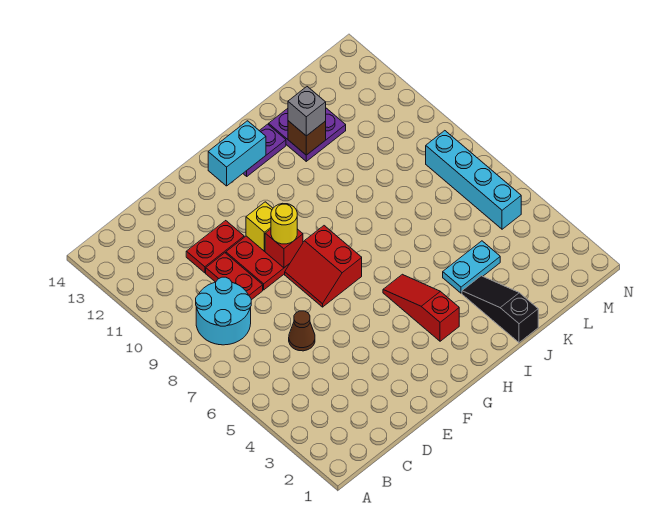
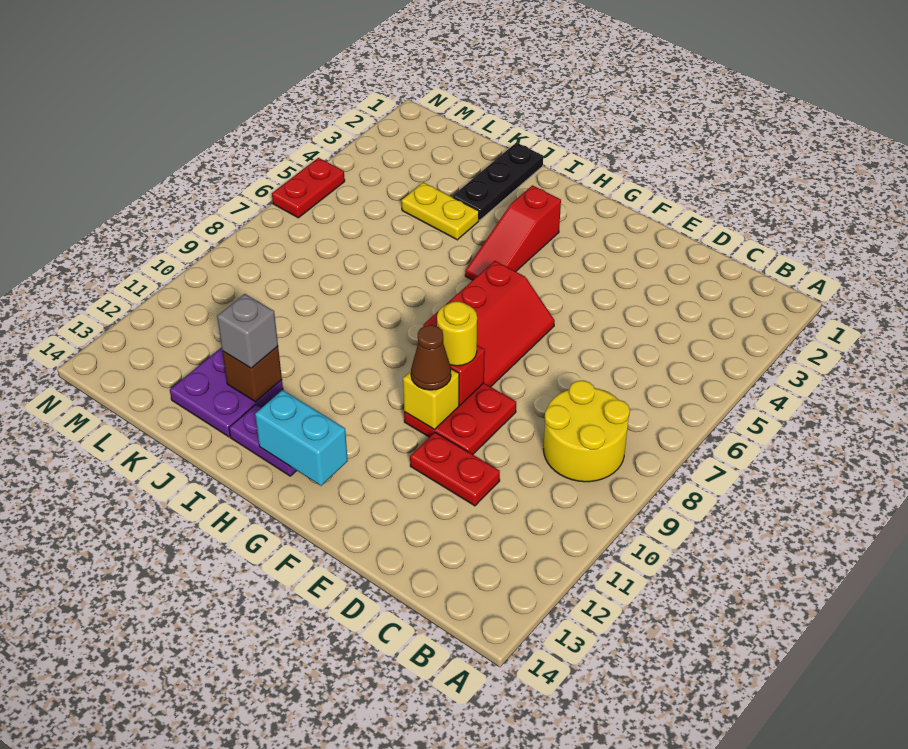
cyan round brick B8:C9 level 1 -> yellow round brick B8:C9 level 1
brown cone D6 level 1 -> brown cone F10 level 3
red plate D9:D10 level 1 -> red plate N5:N6 level 1
red slope F7:G8 level 1 top G -> red slope F6:G8 level 1 top G
black slope J1:J3 level 1 top 1 -> black plate J1:J3 level 1
cyan plate J4:K4 level 1 -> yellow plate J4:K4 level 1
cyan brick M5:M8 level 1 -> none

